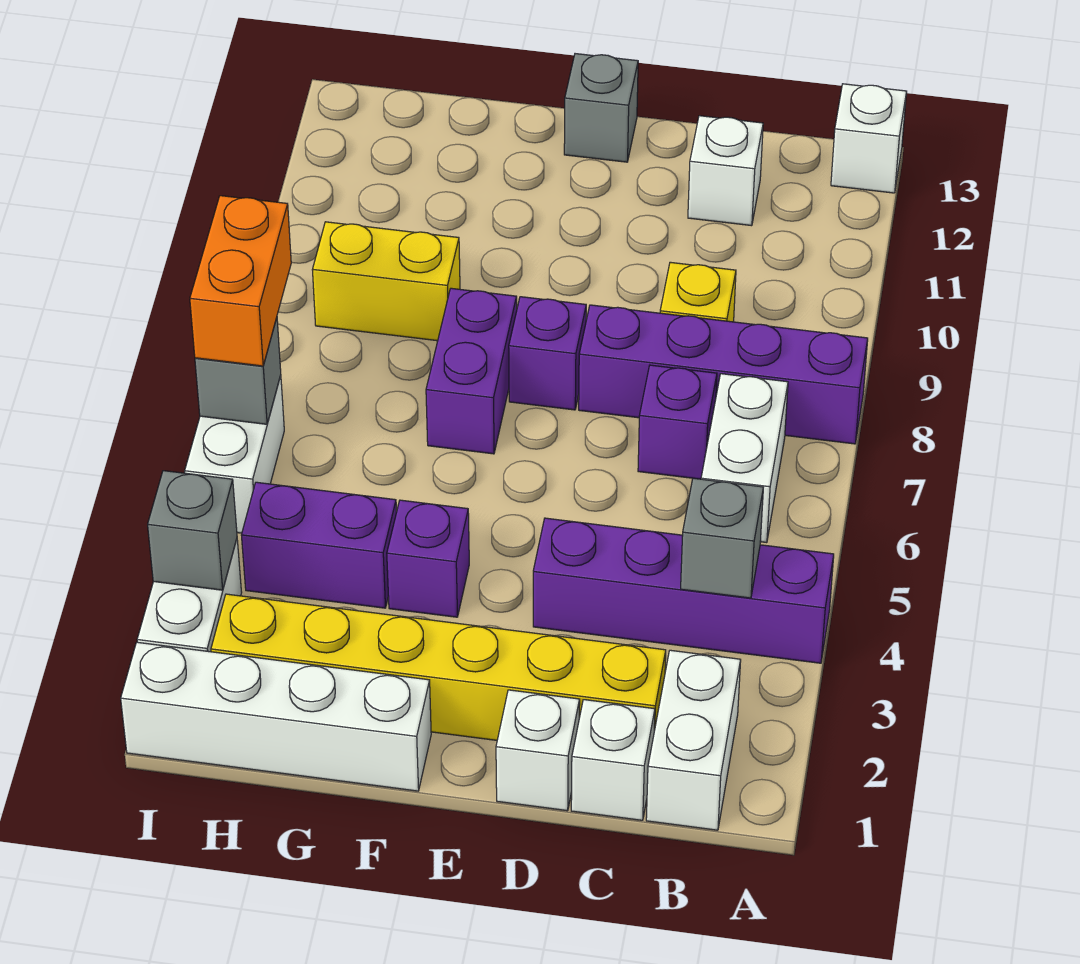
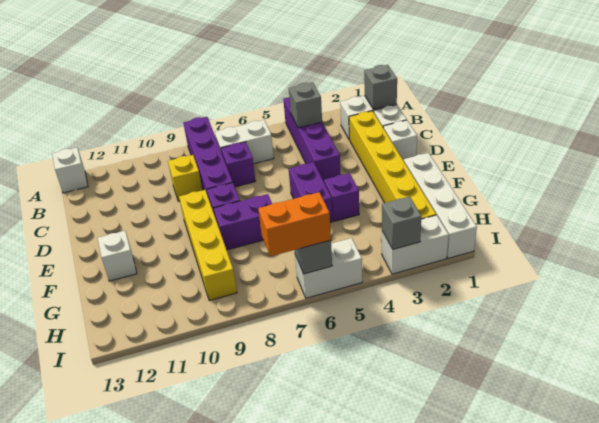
white brick C12 level 1 -> white brick F12 level 1
grey brick E13 level 1 -> grey brick B1 level 2
purple brick G4:H4 level 1 -> purple brick E5:F5 level 1
yellow brick G9:H9 level 1 -> yellow brick E9:H9 level 1

